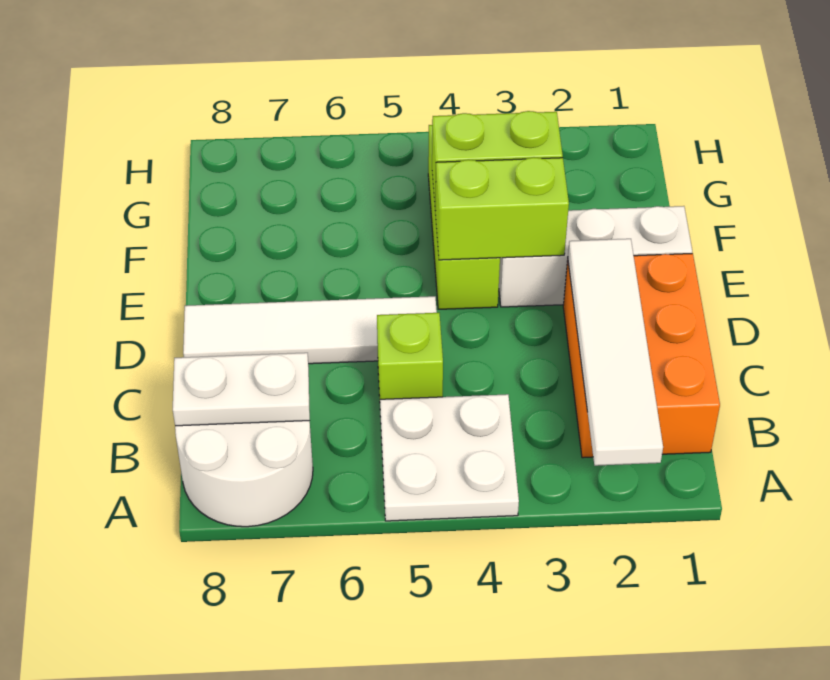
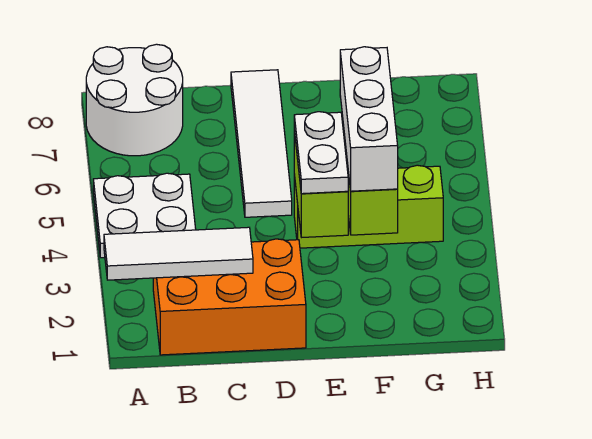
white tile A2:D2 level 2 -> white tile A2:C2 level 2
white plate B7:B8 level 2 -> white plate E3:E4 level 3
lime brick C5 level 1 -> none
white brick E1:E3 level 1 -> white brick F3:F5 level 3

